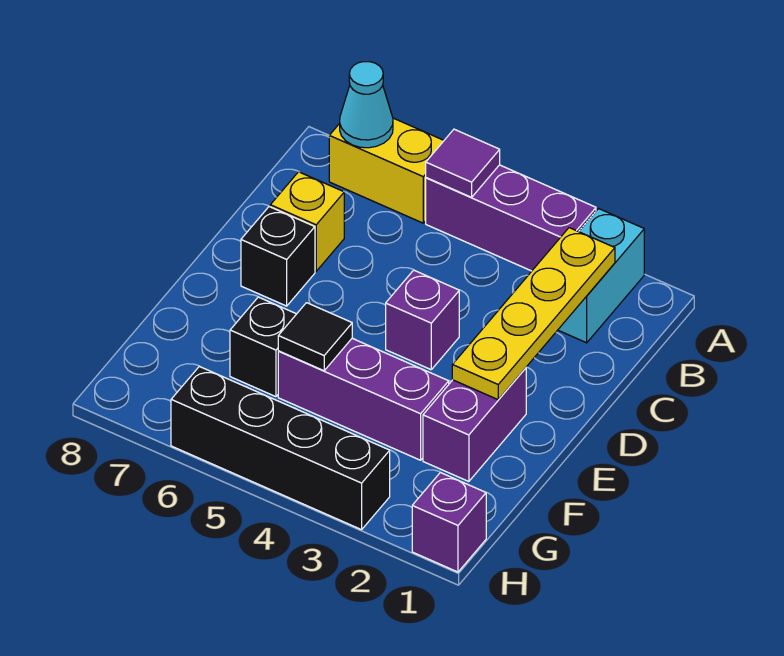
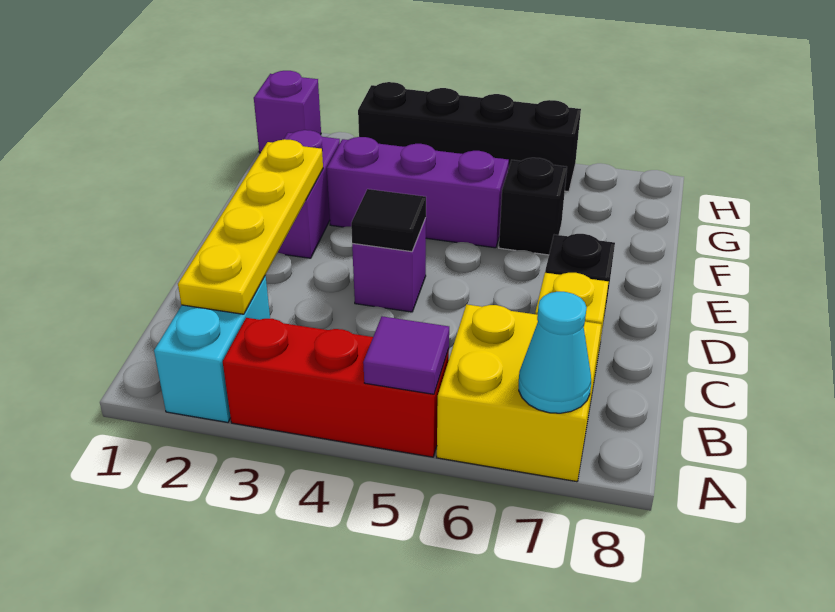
purple brick A3:A5 level 1 -> red brick A3:A5 level 1
yellow brick A6:A7 level 1 -> yellow brick A6:B7 level 1
black tile F5 level 2 -> black tile D4 level 2

